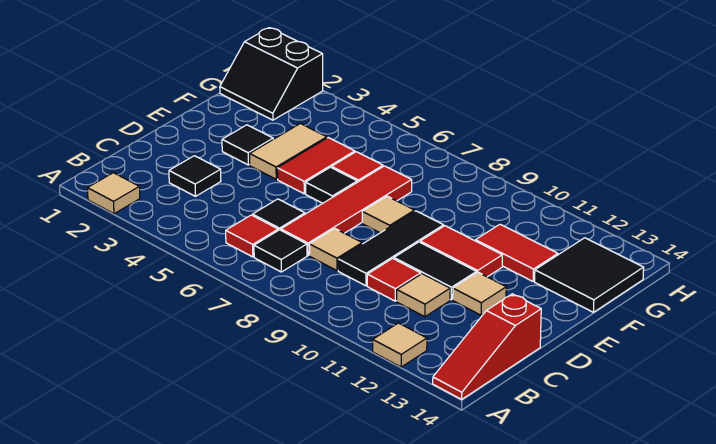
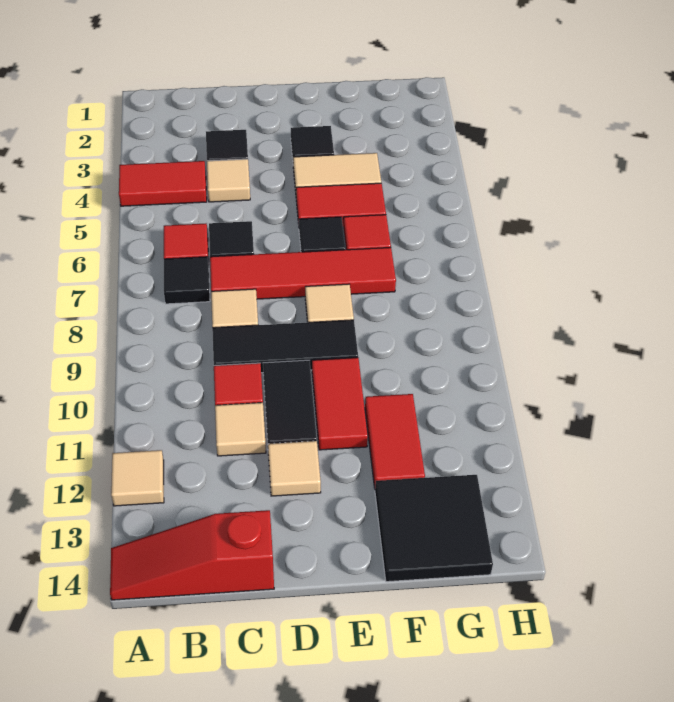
tan tile A2 level 1 -> tan tile C4 level 1
none -> red tile A4:B4 level 1
black slope G1:H2 level 1 top H -> none

